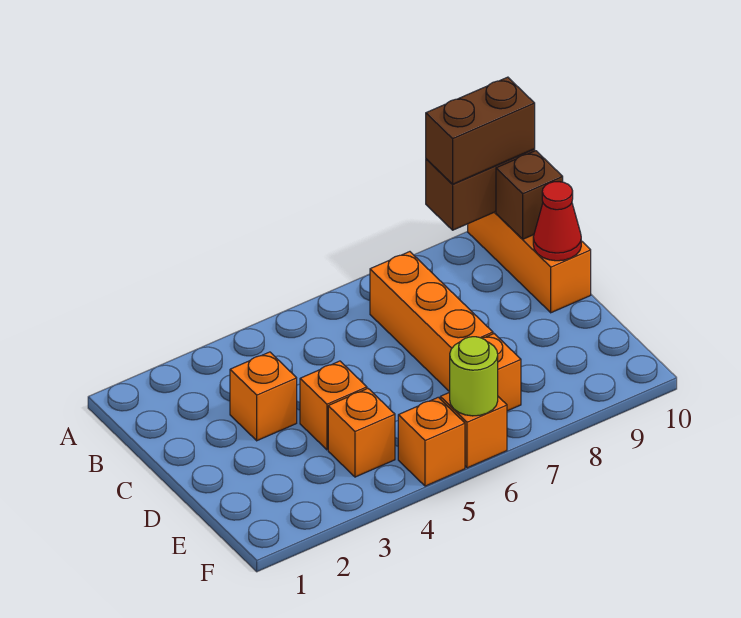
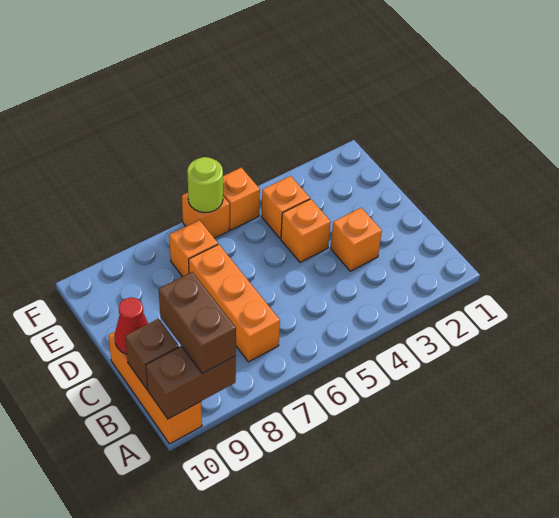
brown brick A9:A10 level 3 -> brown brick A9:B9 level 3

